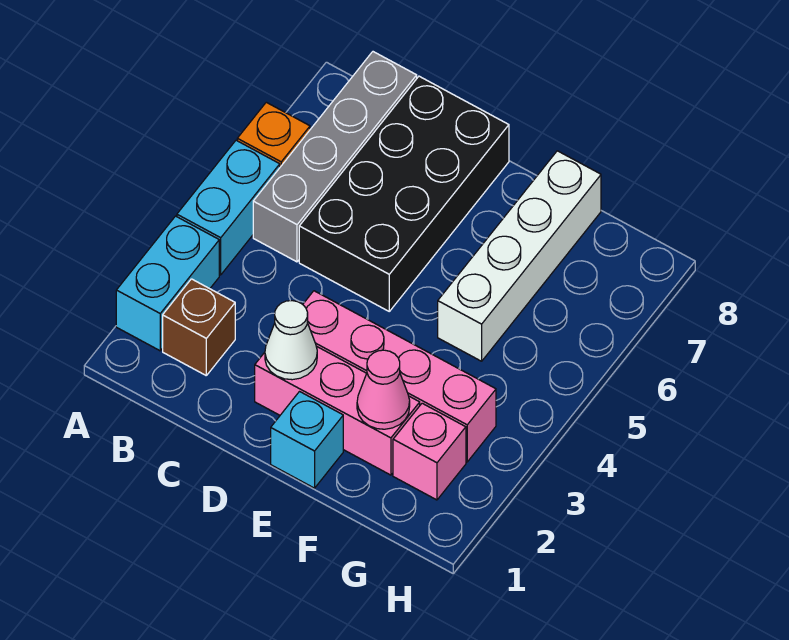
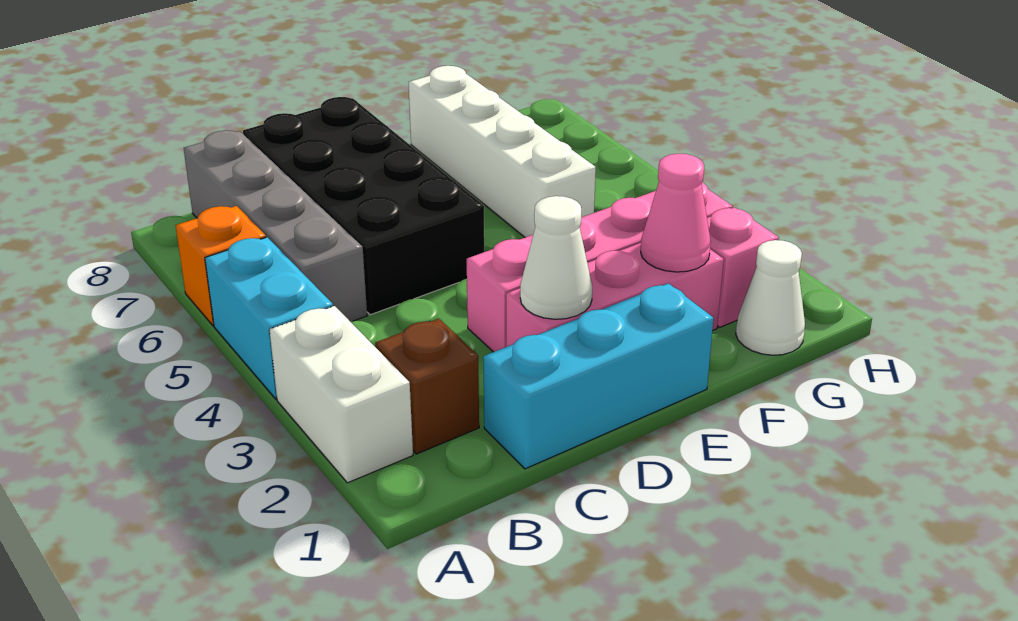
cyan brick A2:A3 level 1 -> white brick A2:A3 level 1
cyan brick E1 level 1 -> cyan brick C1:E1 level 1
none -> white cone G1 level 1

